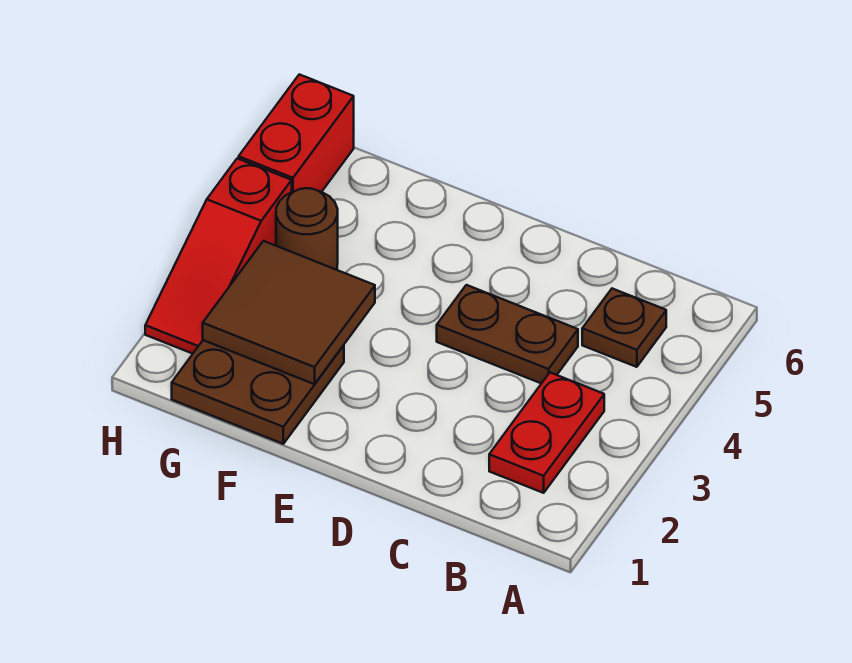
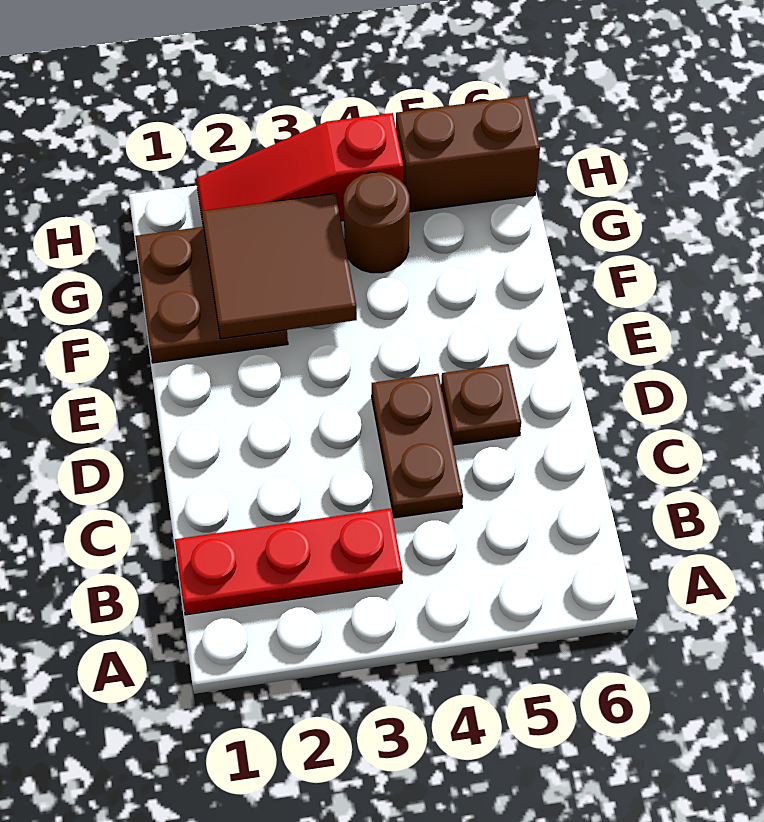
red plate B2:B3 level 1 -> red plate B1:B3 level 1
brown plate B5 level 1 -> brown plate D5 level 1
red brick H5:H6 level 1 -> brown brick H5:H6 level 1

